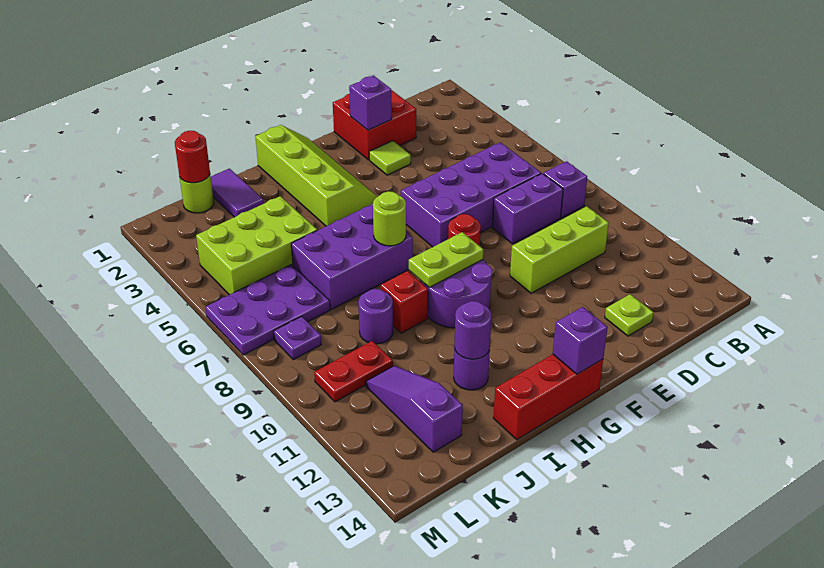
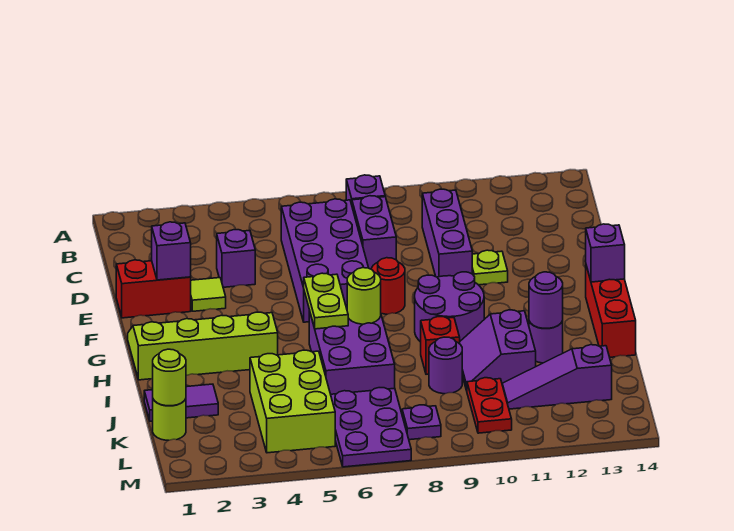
lime brick C10:E10 level 1 -> purple brick C10:E10 level 1
red brick D1:E2 level 1 -> red brick E1:E2 level 1
none -> purple brick D4 level 1
lime plate D13 level 1 -> lime plate E11 level 1
lime plate G9:H9 level 2 -> lime plate G6:H6 level 2
none -> purple slope I10:J11 level 1 top 11
red round brick K1 level 2 -> lime round brick K1 level 2

